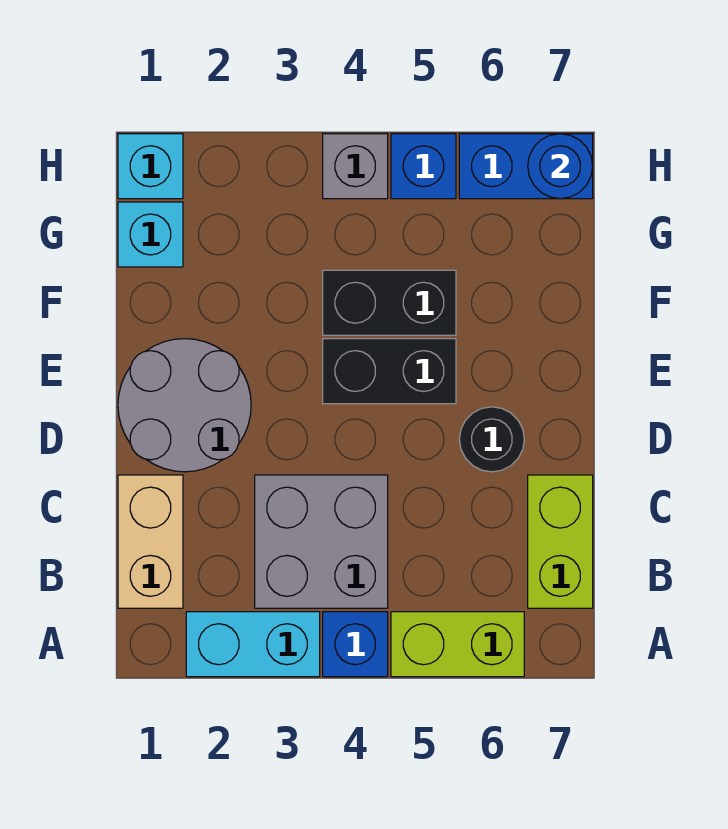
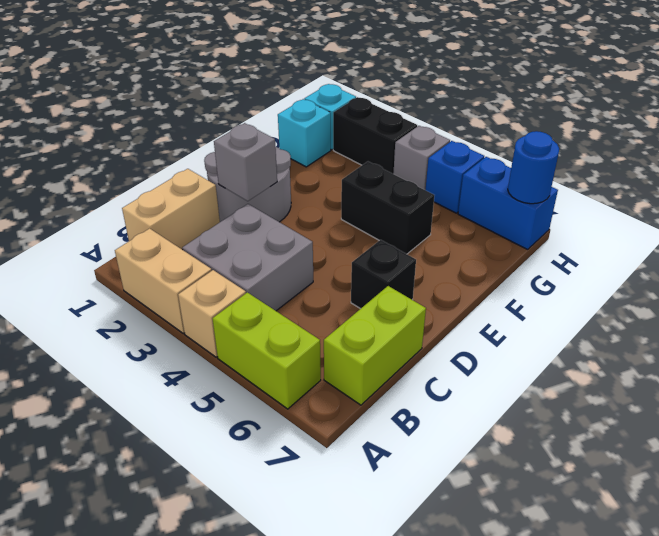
cyan brick A2:A3 level 1 -> tan brick A2:A3 level 1
blue brick A4 level 1 -> tan brick A4 level 1
none -> grey brick D2 level 2
black round brick D6 level 1 -> black brick D6 level 1
black brick E4:E5 level 1 -> black brick H2:H3 level 1

